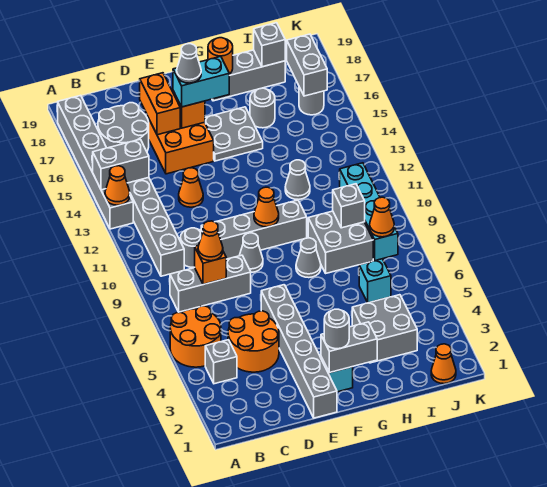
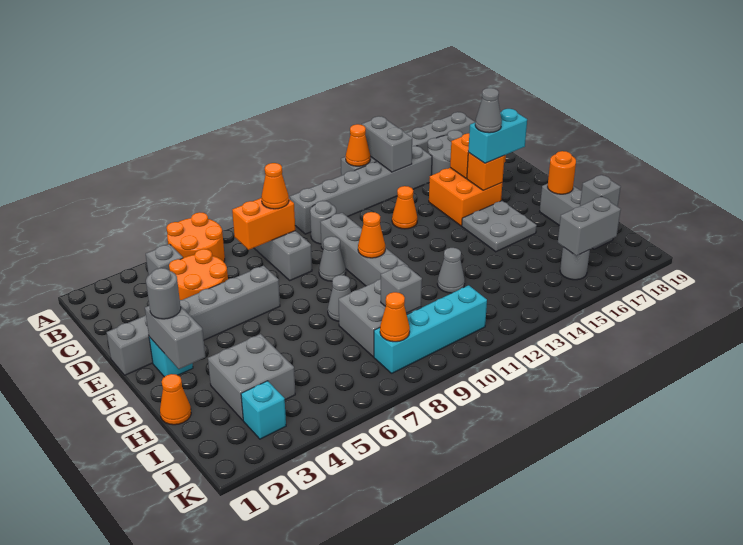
orange brick C8 level 2 -> orange brick C7:C8 level 2
cyan brick E16:F16 level 3 -> cyan brick E16:E17 level 3
grey round brick H16 level 1 -> none
cyan brick I6 level 1 -> cyan brick J3 level 1
orange cone J1 level 1 -> orange cone H1 level 1

